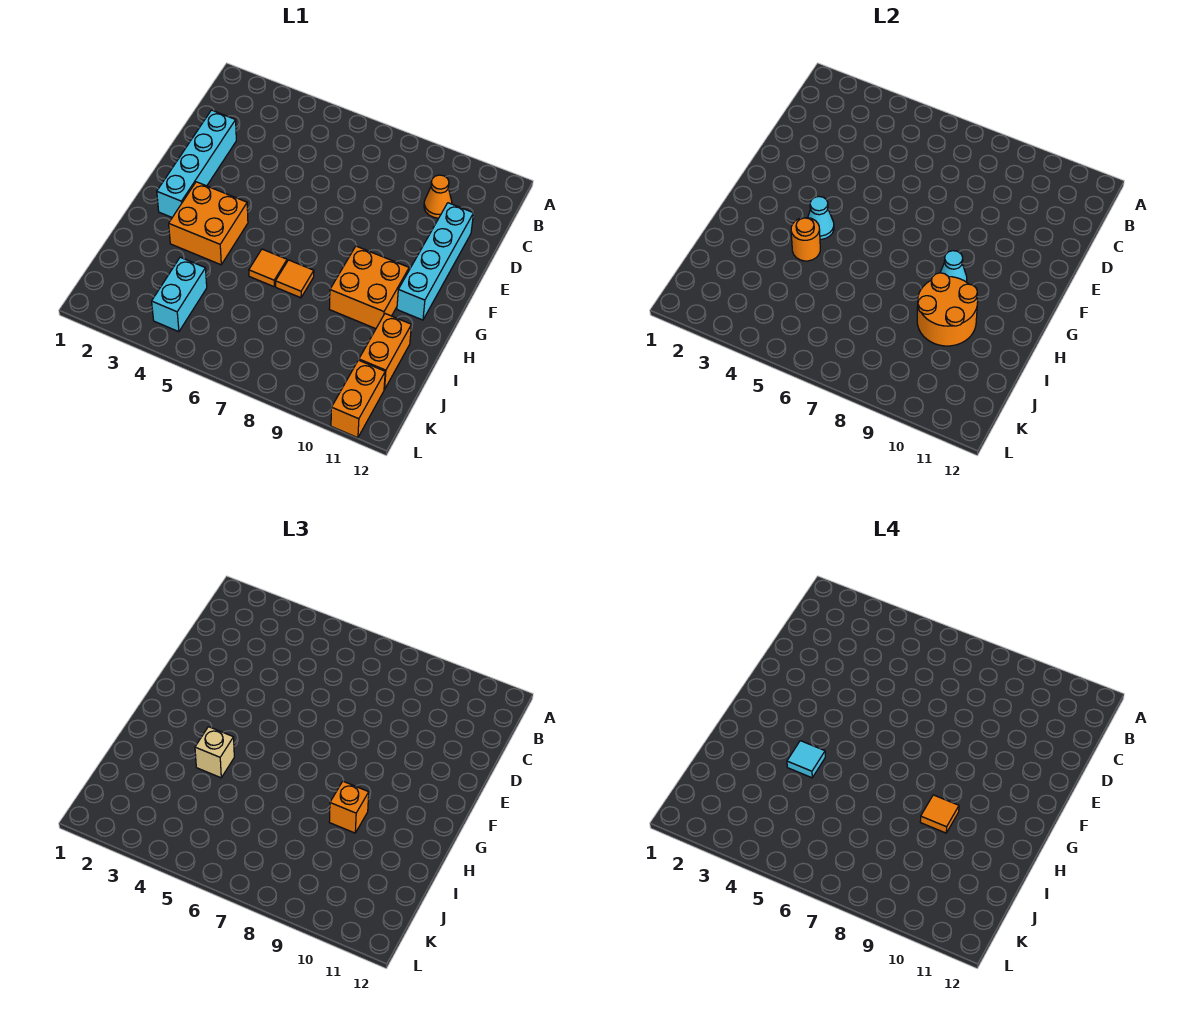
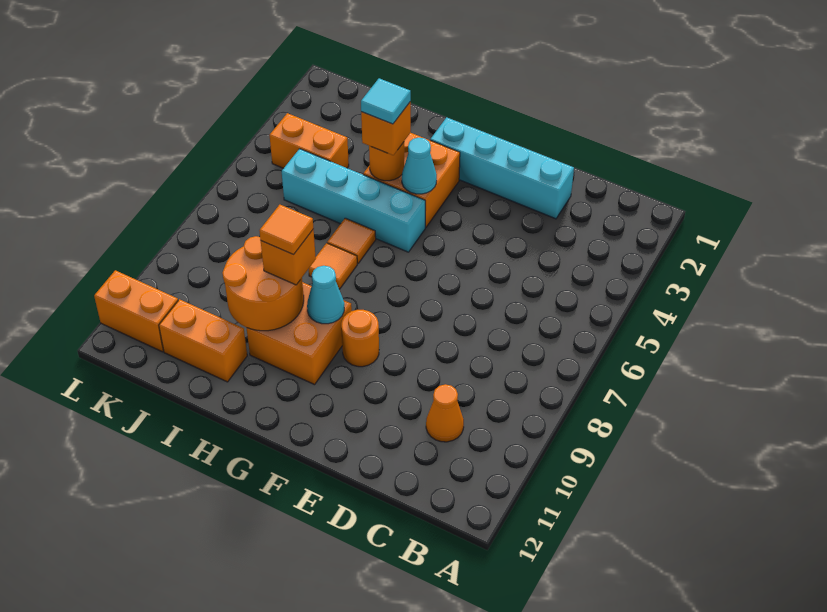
cyan brick D11:G11 level 1 -> cyan brick G5:J5 level 1
none -> orange round brick F9 level 1
tan brick H4 level 3 -> orange brick H4 level 3
cyan brick J4:K4 level 1 -> orange brick J4:K4 level 1

